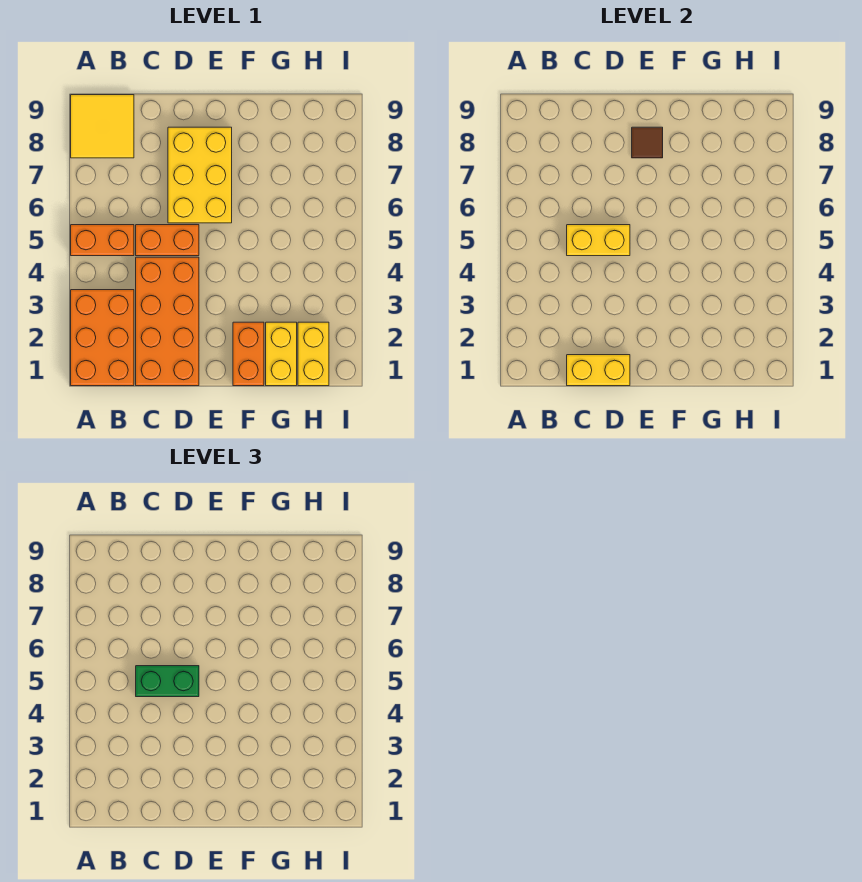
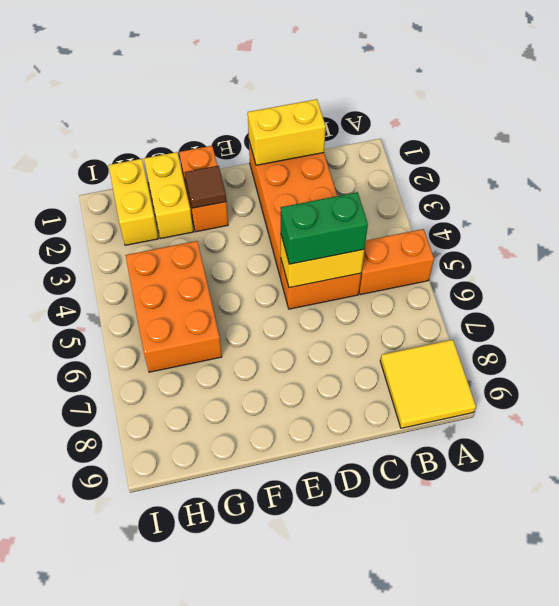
orange brick A1:B3 level 1 -> orange brick G4:H6 level 1
yellow brick D6:E8 level 1 -> none
brown tile E8 level 2 -> brown tile F2 level 2

